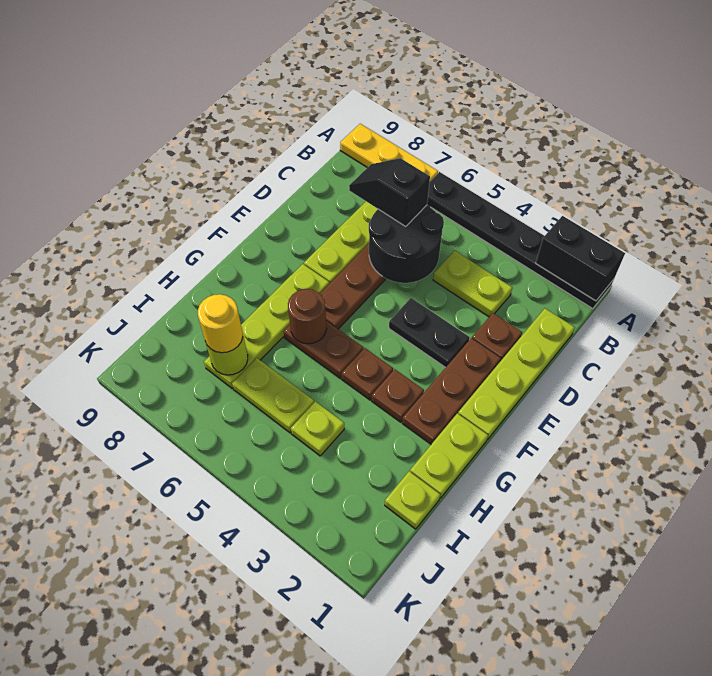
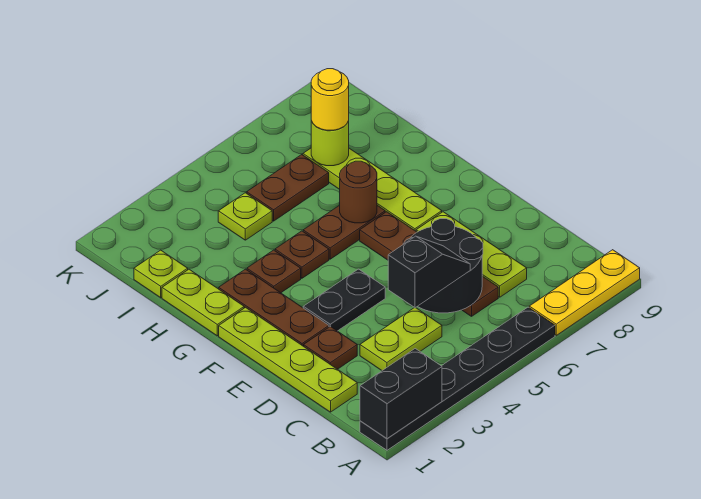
black slope C6:C7 level 3 top 6 -> black slope C4:C5 level 3 top 4
lime plate I5:I6 level 1 -> brown plate I5:I6 level 1

